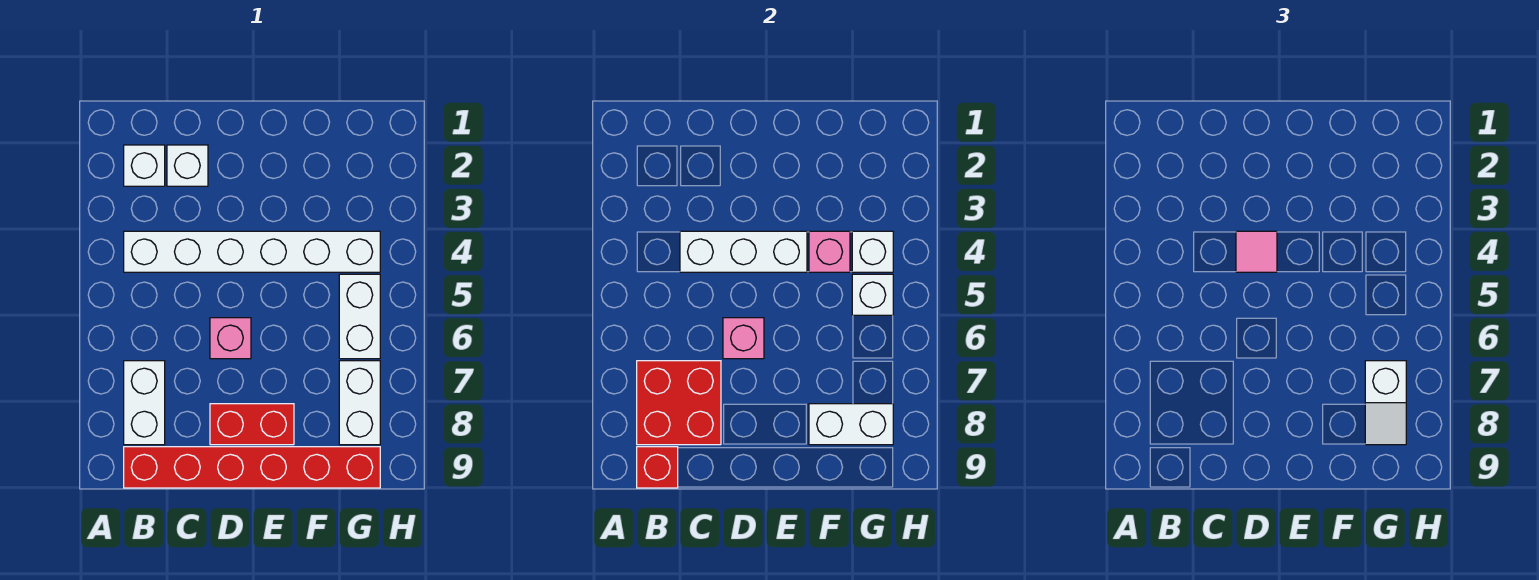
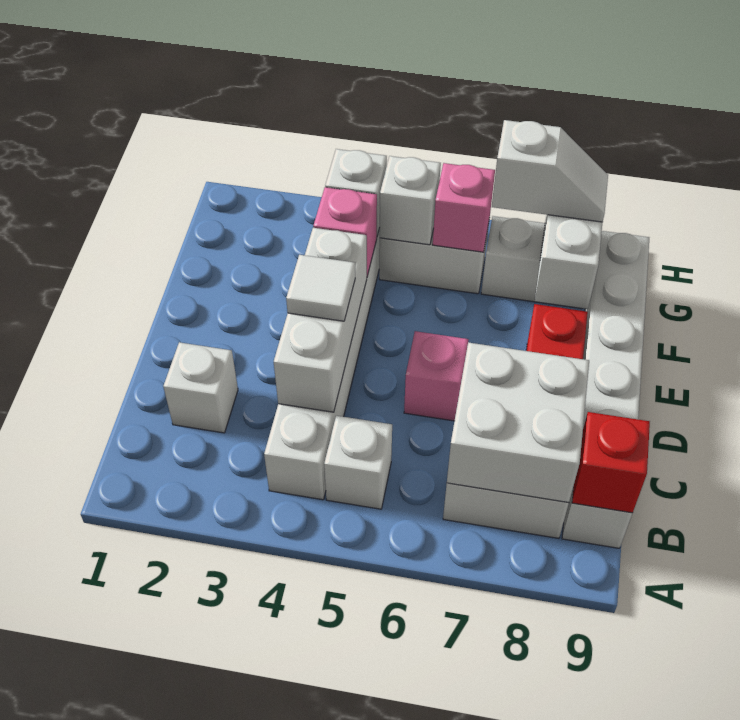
white brick B2 level 1 -> white brick B5 level 1
red brick B7:C8 level 2 -> white brick B7:C8 level 2
red brick B9:G9 level 1 -> white brick B9:G9 level 1
pink tile D4 level 3 -> white tile D4 level 3
pink brick D6 level 2 -> pink brick G6 level 2

